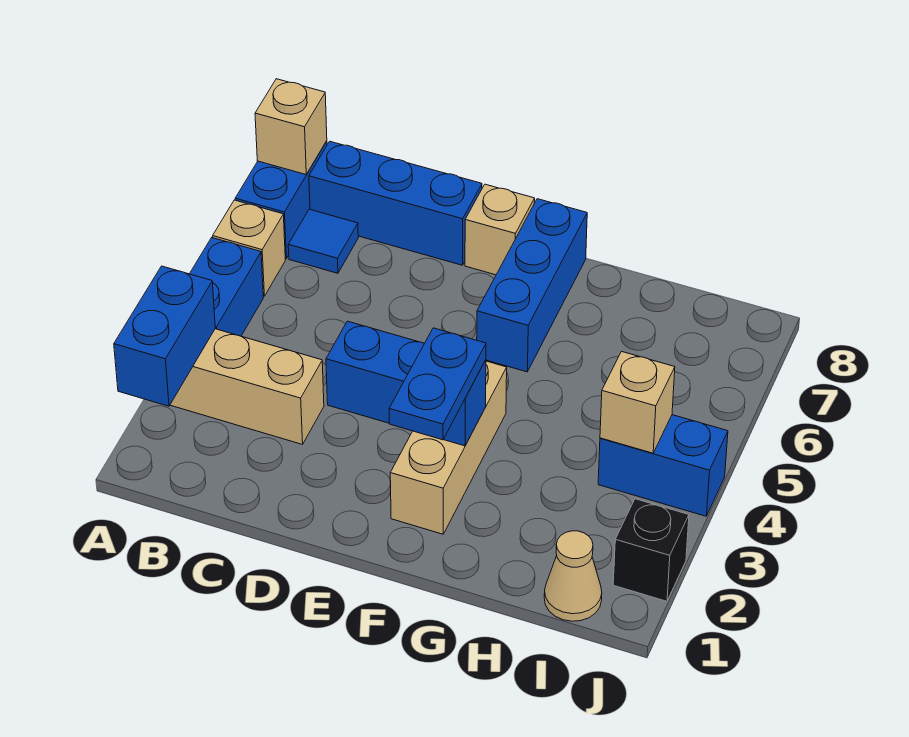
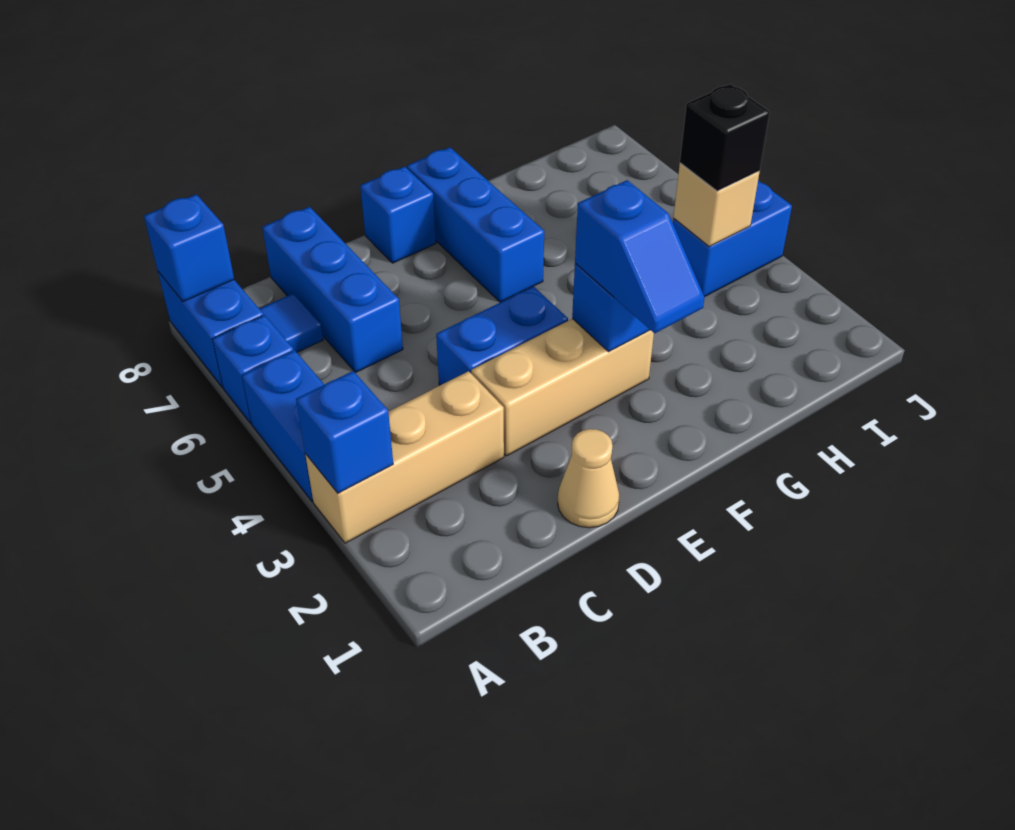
blue brick A2:A3 level 2 -> blue brick A3 level 2
tan brick A6 level 1 -> blue brick A6 level 1
tan brick A8 level 2 -> blue brick A8 level 2
blue brick B8:D8 level 1 -> blue brick C6:C8 level 1
tan brick E8 level 1 -> blue brick E8 level 1
tan brick F2:F4 level 1 -> tan brick D3:F3 level 1
blue plate F2:F3 level 3 -> blue slope F2:F3 level 3 top 3
tan cone I1 level 1 -> tan cone D1 level 1
black brick J2 level 1 -> black brick I4 level 3

